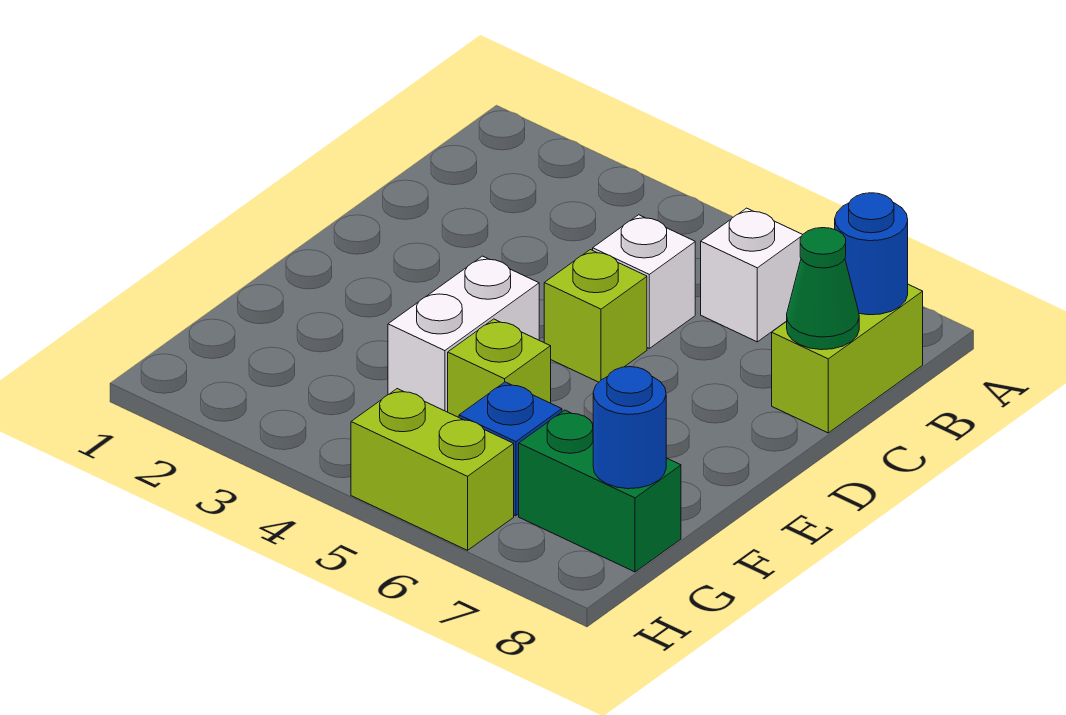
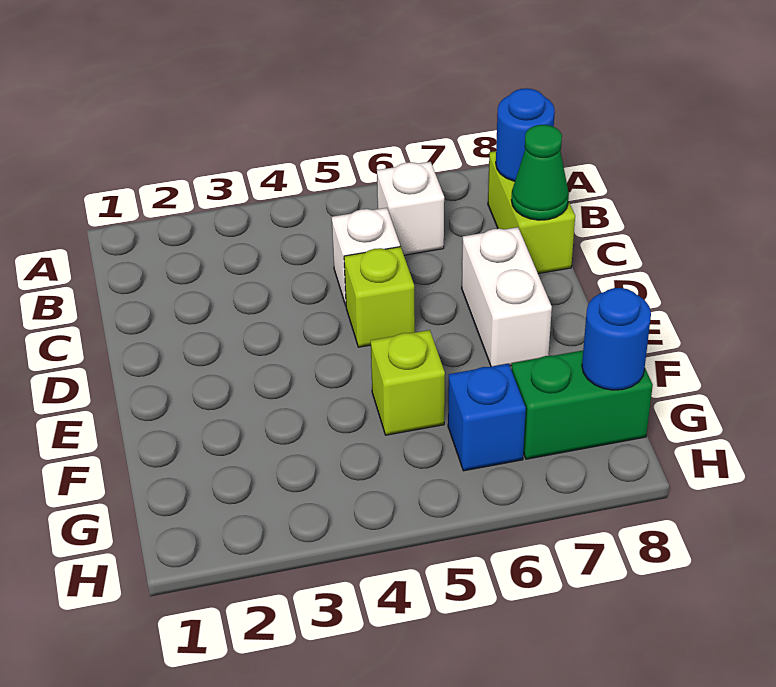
white brick E4:F4 level 1 -> white brick D7:E7 level 1
lime brick H5:H6 level 1 -> none

